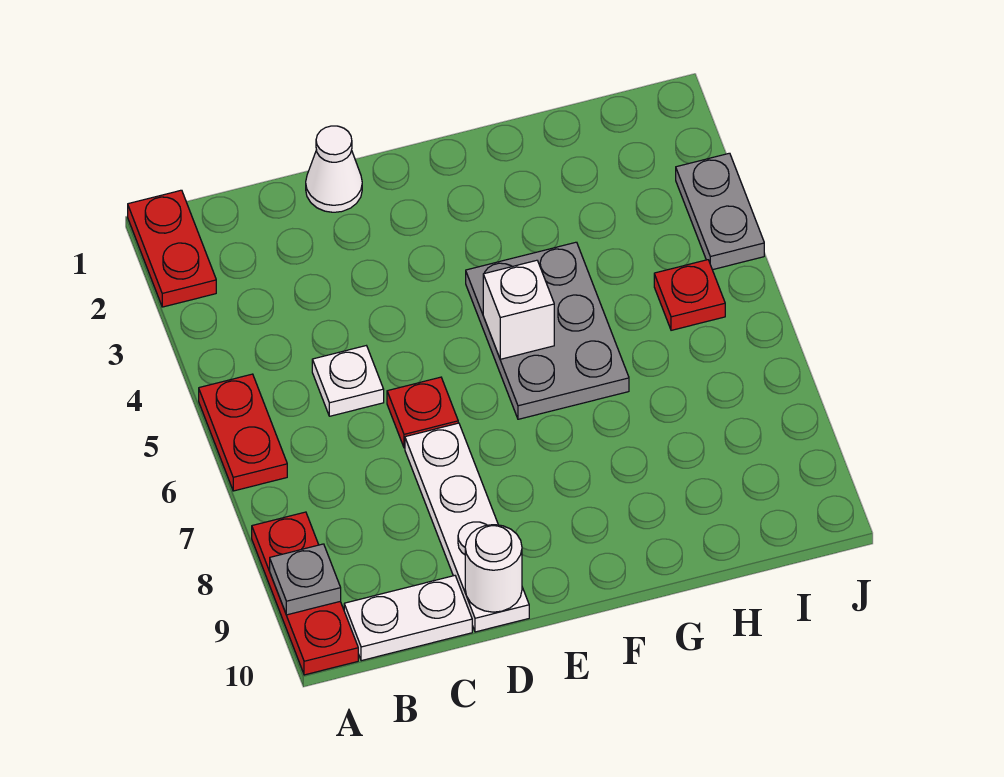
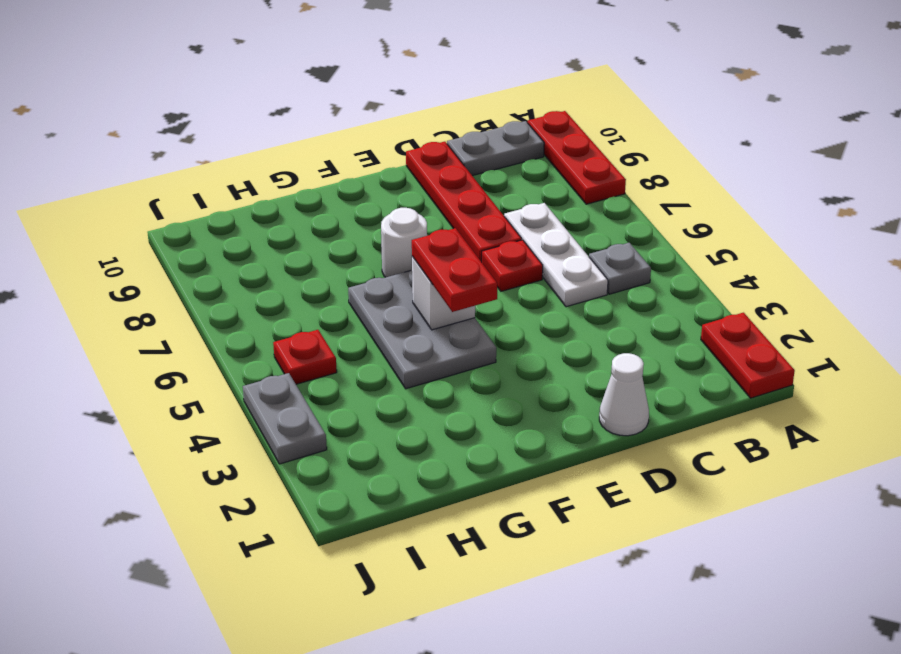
red plate A5:A6 level 1 -> red plate F4:F5 level 3
grey plate A9 level 2 -> grey plate B5 level 1
white plate B10:C10 level 1 -> grey plate B10:C10 level 1
white plate C5 level 1 -> white plate C5:C7 level 1
white plate D7:D10 level 1 -> red plate D7:D10 level 1
white round brick D10 level 2 -> white round brick F7 level 1

